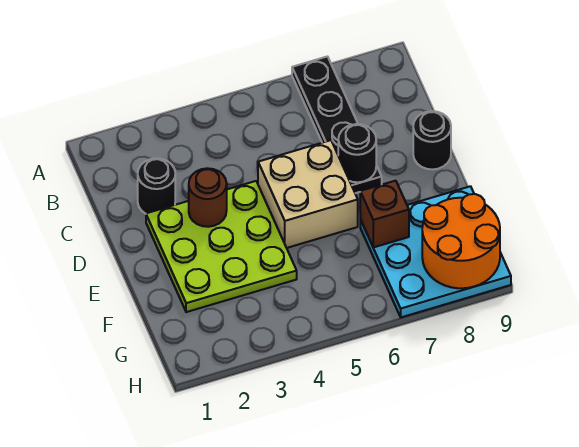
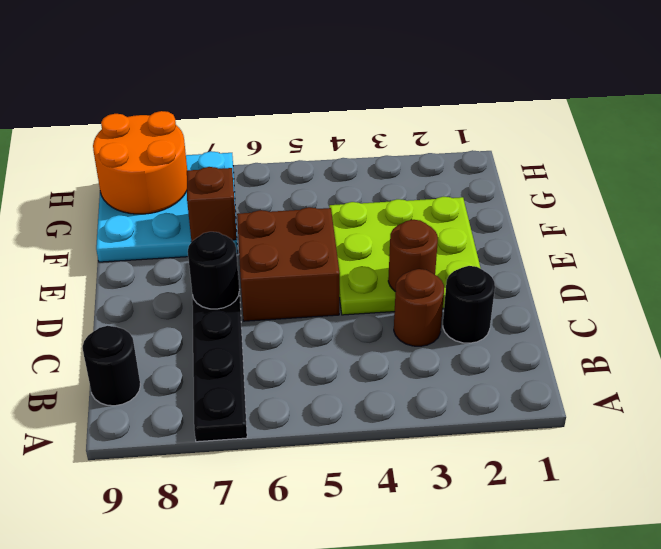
none -> brown round brick C3 level 1
tan brick D5:E6 level 1 -> brown brick D5:E6 level 1
black round brick D9 level 1 -> black round brick B9 level 1

